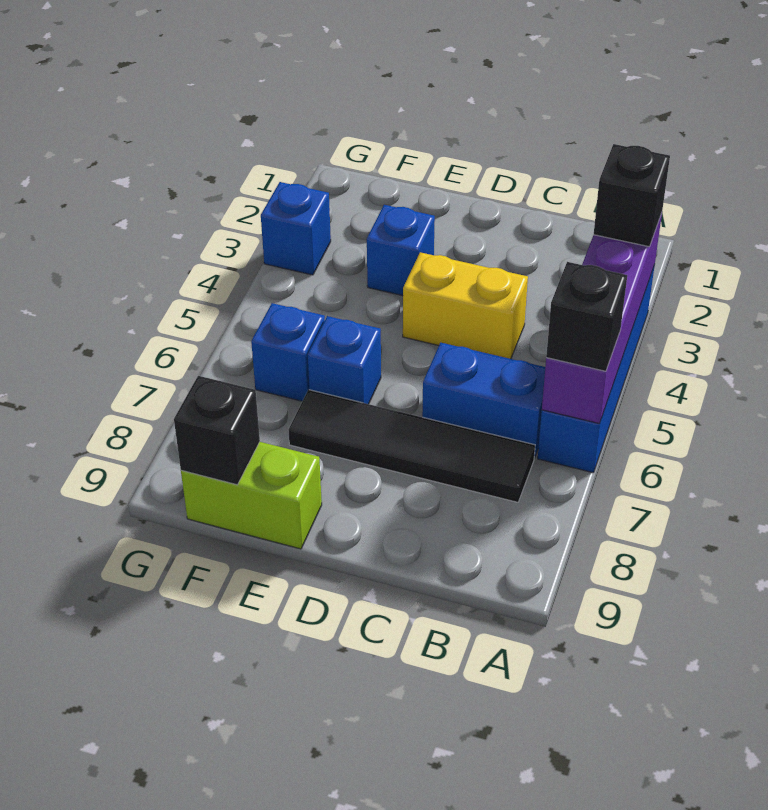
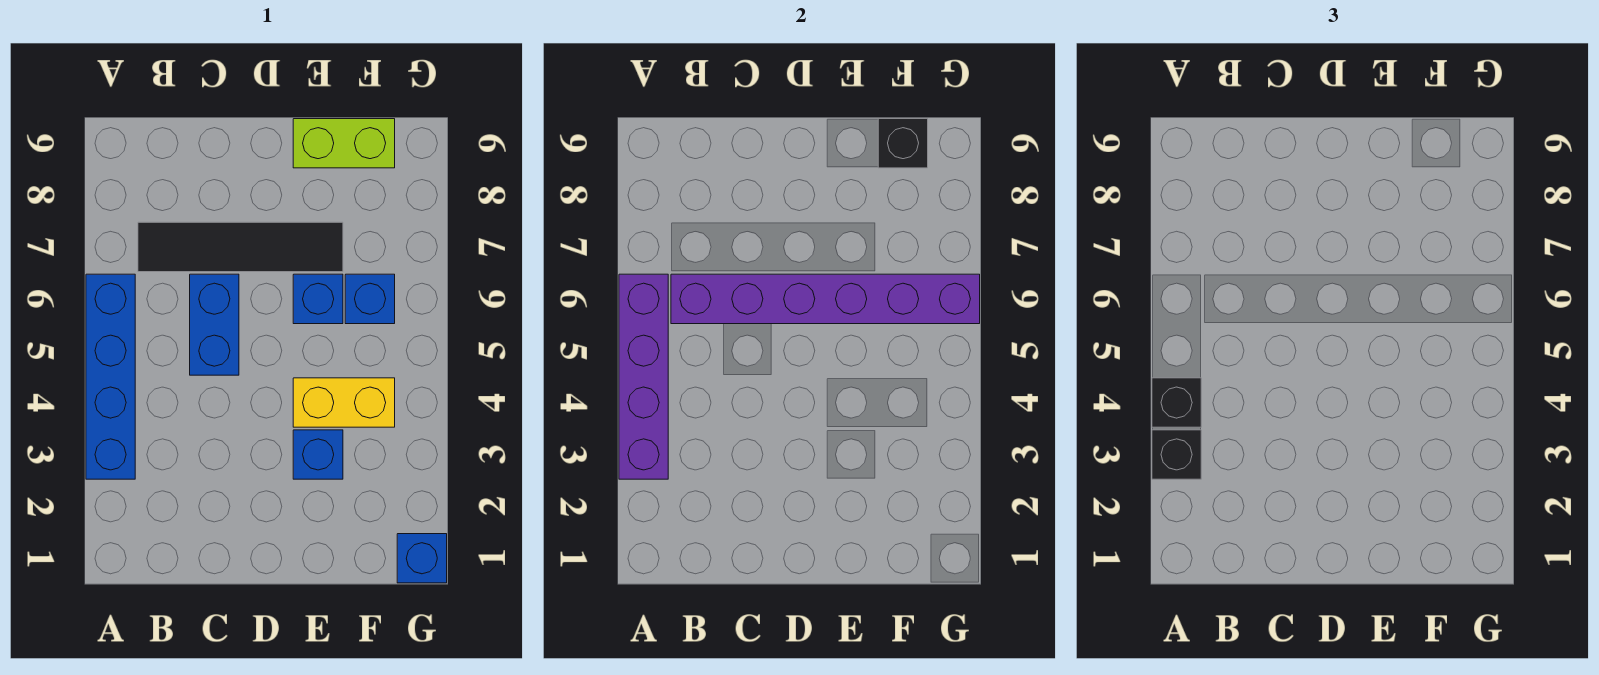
black brick A6 level 3 -> black brick A4 level 3
blue brick B6:C6 level 1 -> blue brick C5:C6 level 1
none -> purple brick B6:G6 level 2
yellow brick C4:D4 level 1 -> yellow brick E4:F4 level 1
blue brick G3 level 1 -> blue brick G1 level 1

